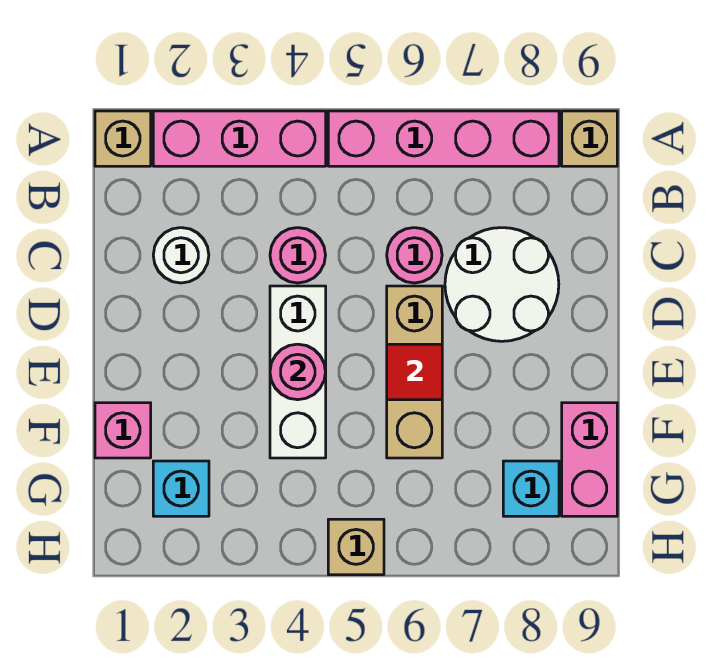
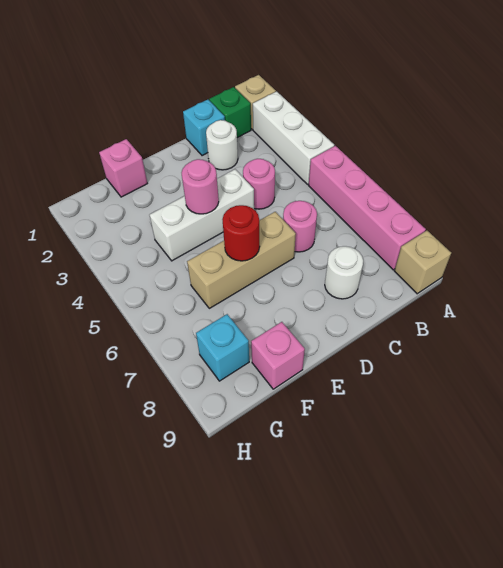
pink brick A2:A4 level 1 -> white brick A2:A4 level 1
none -> green brick B1 level 1
white round brick C7:D8 level 1 -> white round brick C8 level 1
red tile E6 level 2 -> red round brick E6 level 2
pink brick F9:G9 level 1 -> pink brick F9 level 1
cyan brick G2 level 1 -> cyan brick C1 level 1
tan brick H5 level 1 -> none

